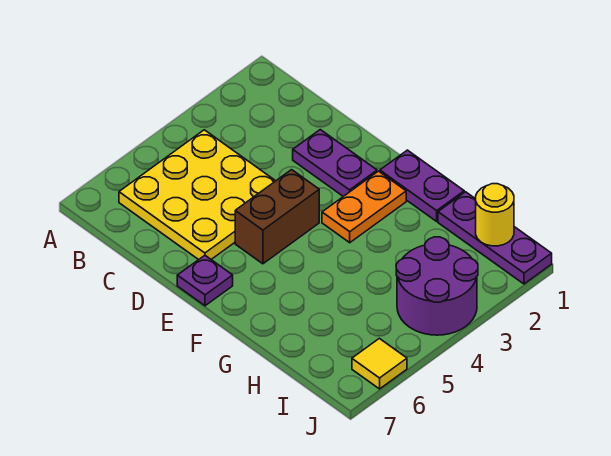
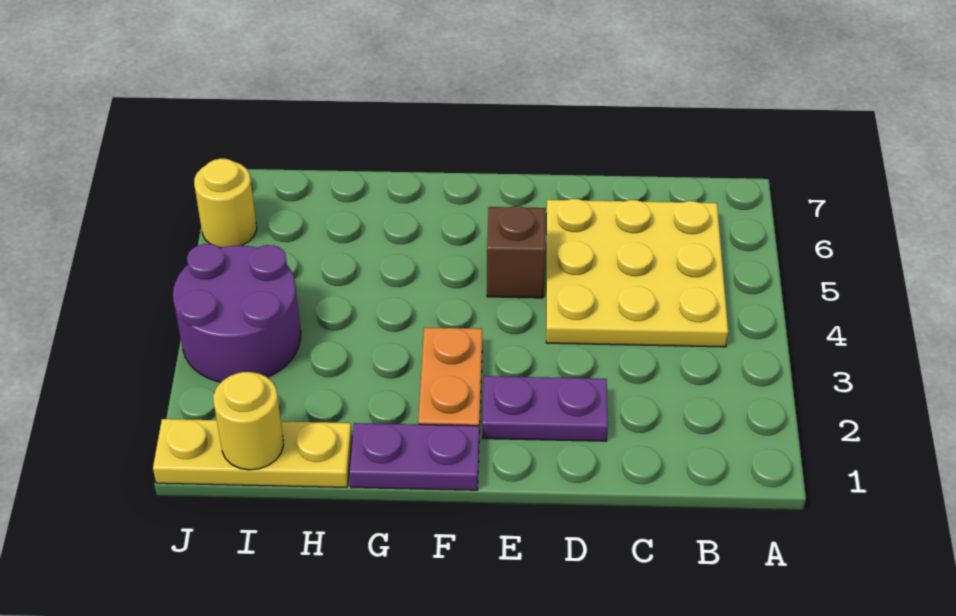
brown brick E4:E5 level 1 -> brown brick E5 level 1
purple plate E7 level 1 -> none
purple plate H1:J1 level 1 -> yellow plate H1:J1 level 1
yellow tile J6 level 1 -> yellow round brick J6 level 1

